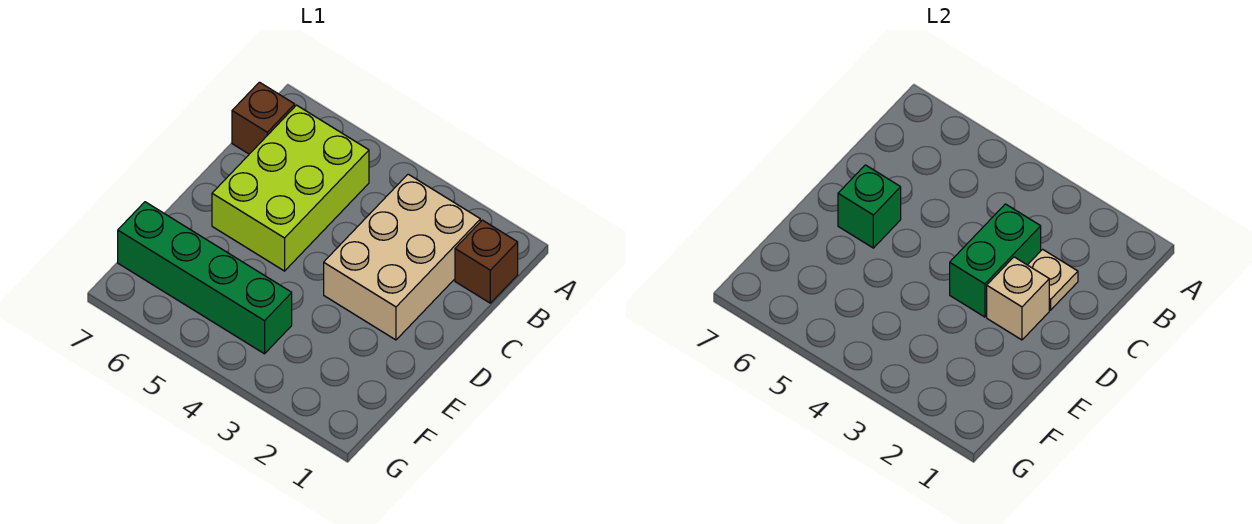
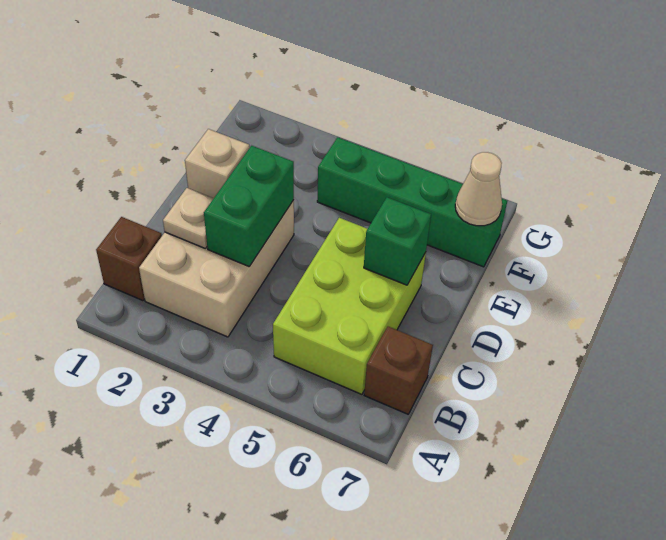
none -> tan cone F7 level 2

